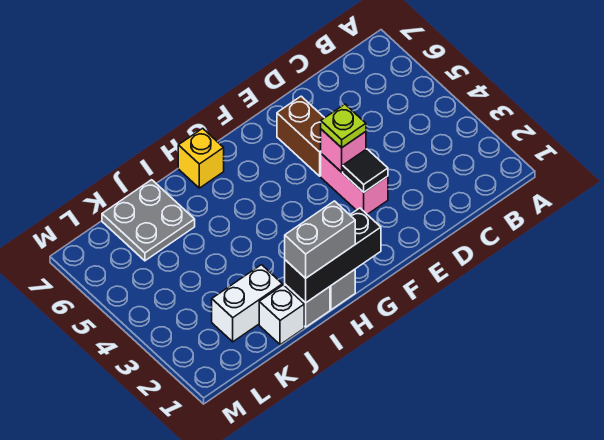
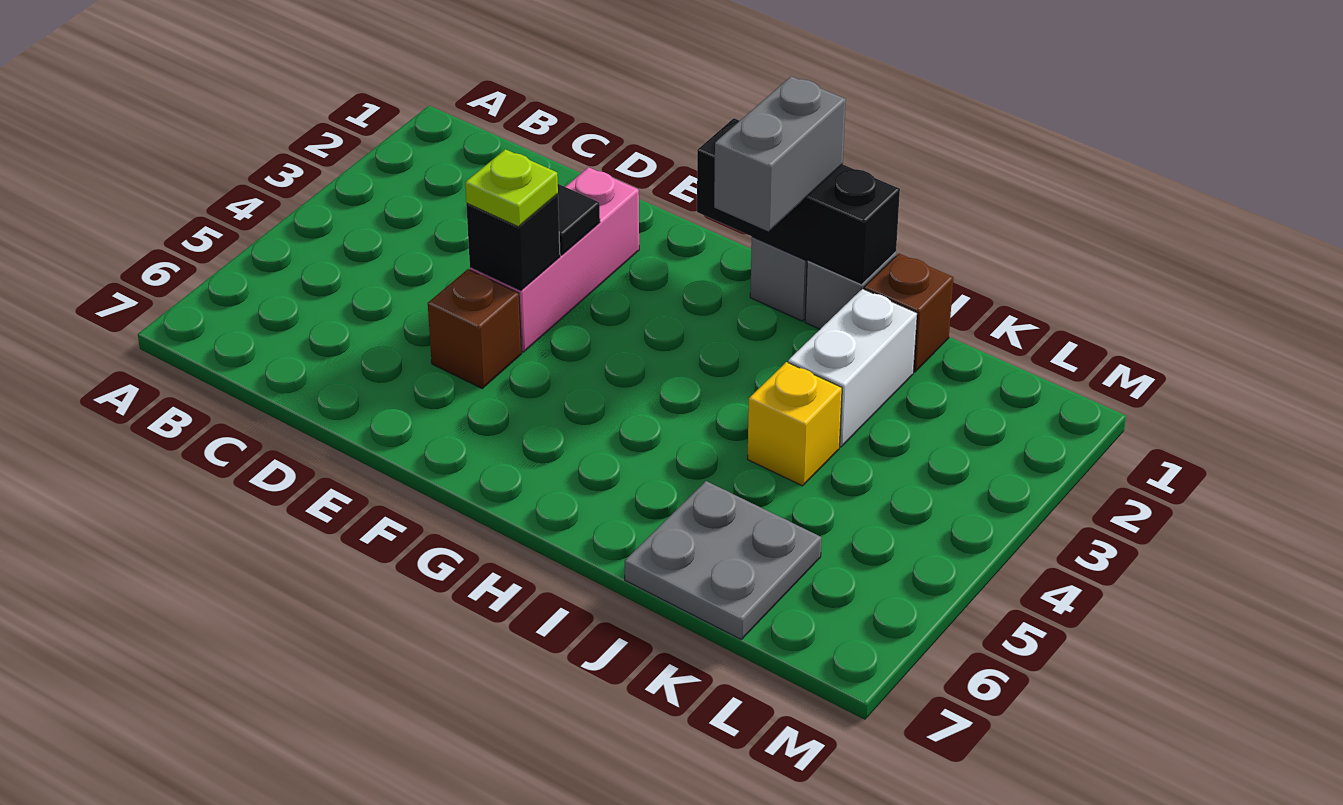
pink brick E3:E4 level 1 -> pink brick E2:E4 level 1
pink brick E4 level 2 -> black brick E4 level 2
brown brick E5:E6 level 1 -> brown brick E5 level 1
grey brick H1:I1 level 3 -> grey brick H1:H2 level 3
yellow brick H7 level 1 -> yellow brick J4 level 1
white brick J1 level 1 -> brown brick J1 level 1
white brick J2:K2 level 1 -> white brick J2:J3 level 1

